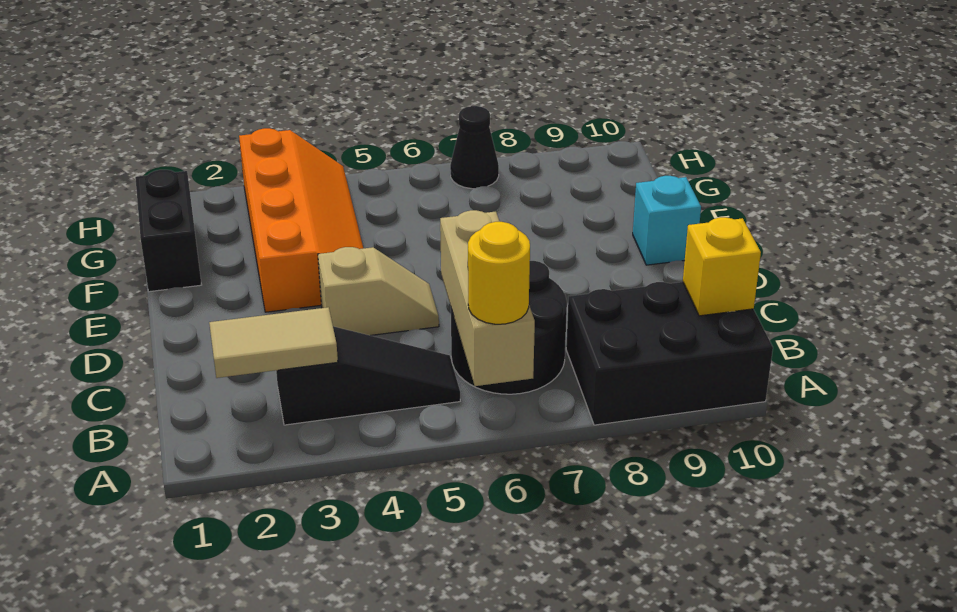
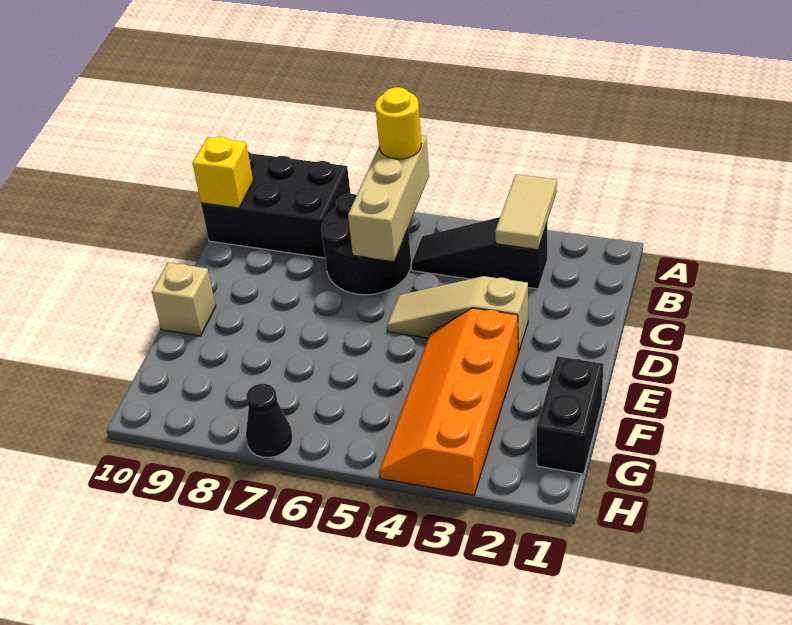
tan tile B2:B3 level 2 -> tan tile A3:B3 level 2
tan slope D4:D5 level 1 top 4 -> tan slope D3:D5 level 1 top 3
cyan brick E10 level 1 -> tan brick E10 level 1

